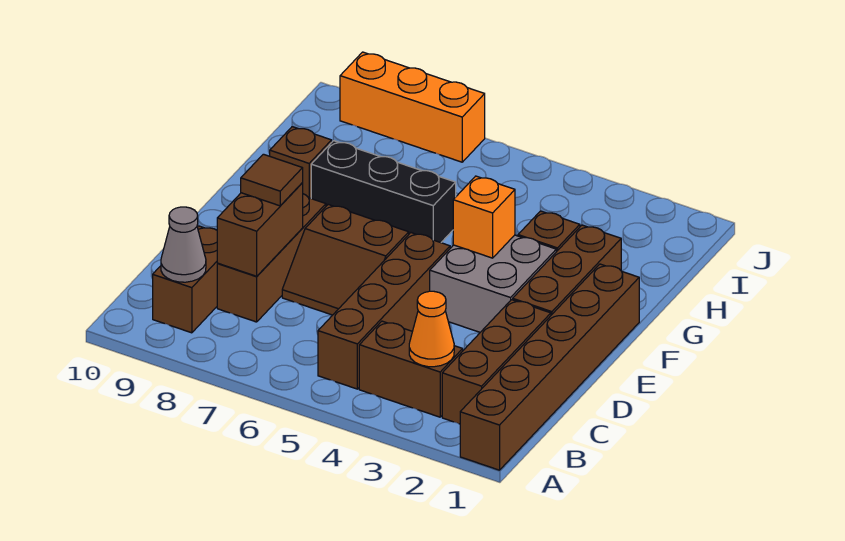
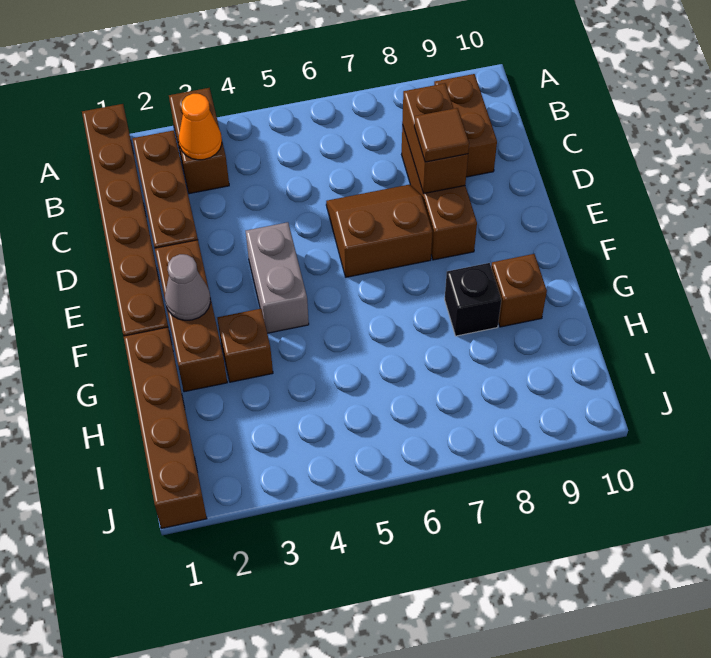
brown brick B3:B4 level 1 -> brown brick A3:B3 level 1
brown brick B5:E5 level 1 -> brown brick G1:J1 level 1
grey cone B9 level 2 -> grey cone F2 level 2
grey brick E3:F4 level 1 -> grey brick E4:F4 level 1
orange brick F4 level 2 -> none
black brick G6:G8 level 1 -> black brick G8 level 1
orange brick J7:J9 level 1 -> none

